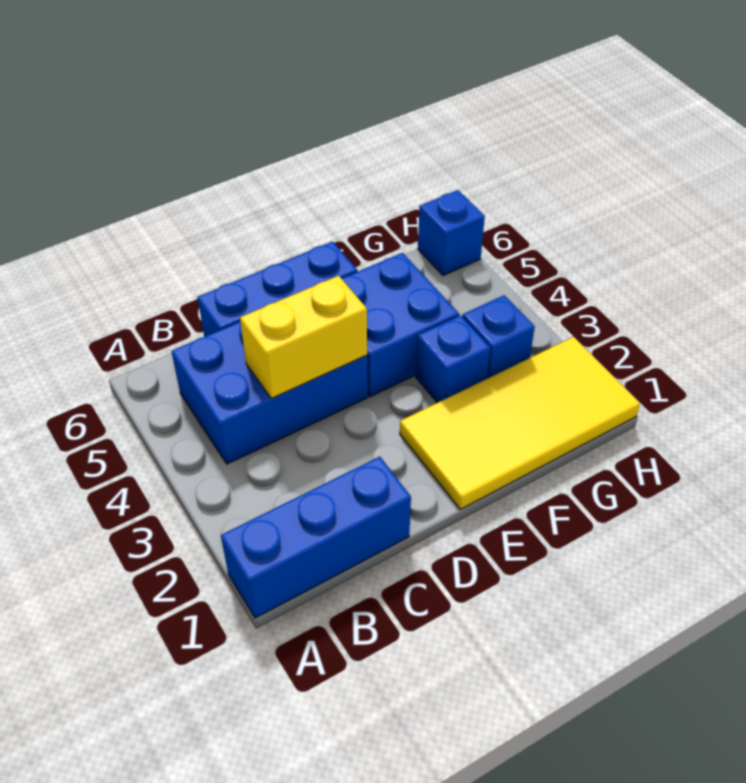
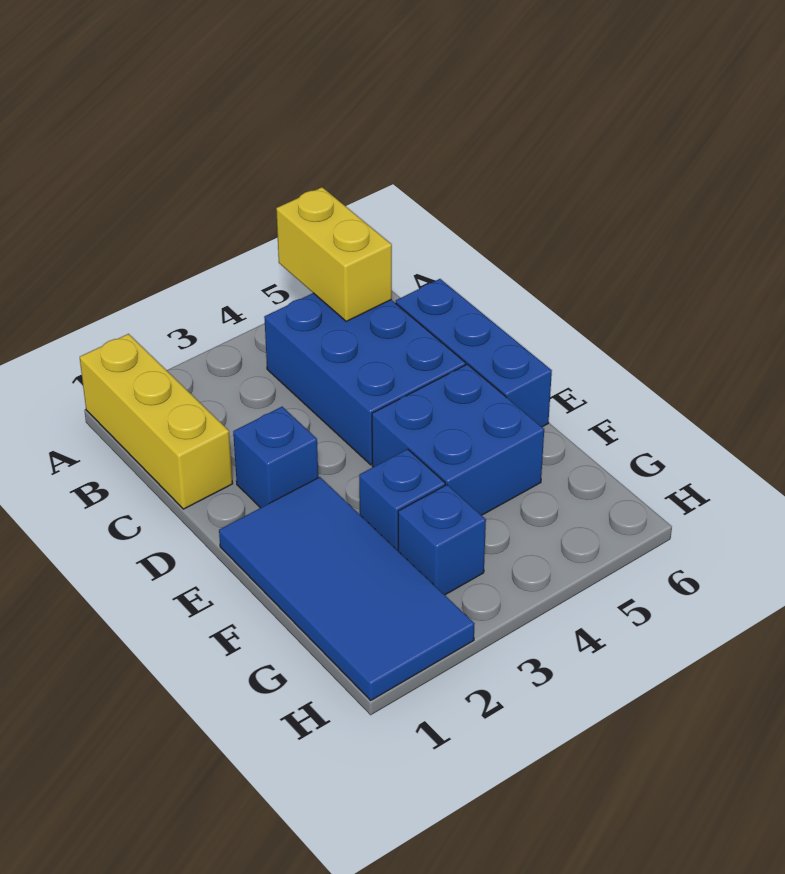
blue brick A1:C1 level 1 -> yellow brick A1:C1 level 1
yellow brick C4:D4 level 2 -> yellow brick A5:B5 level 2
yellow tile E1:H2 level 1 -> blue tile E1:H2 level 1
blue brick H6 level 1 -> blue brick D2 level 1

